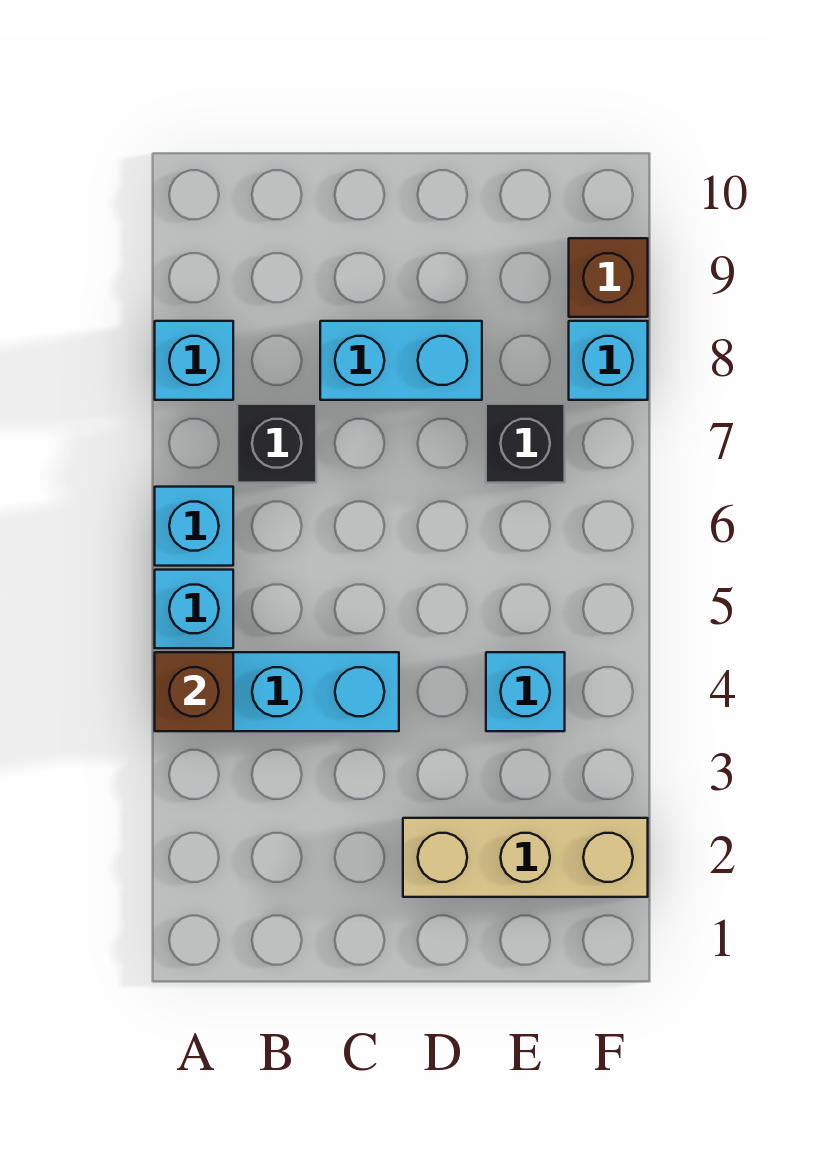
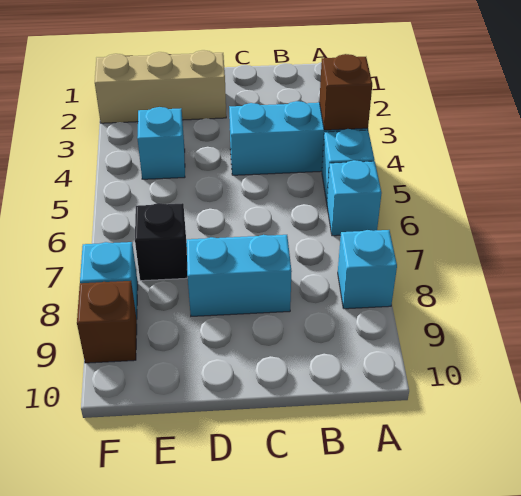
black brick B7 level 1 -> none

